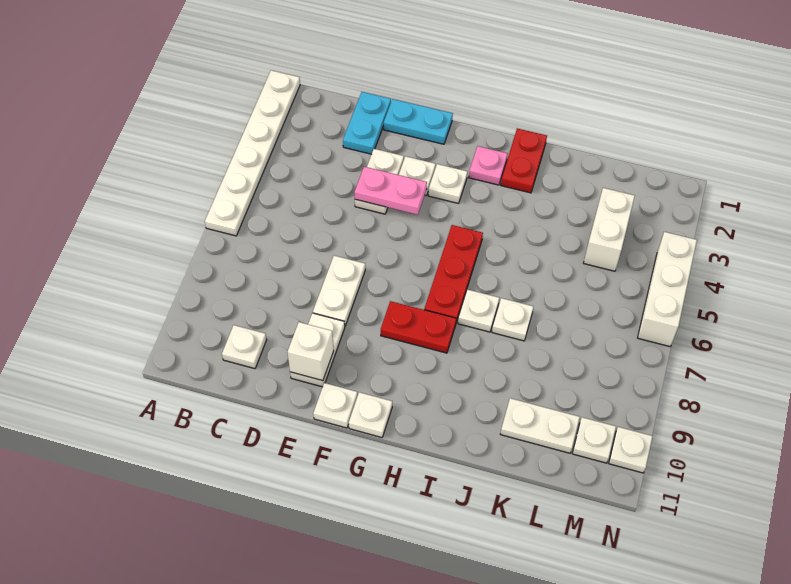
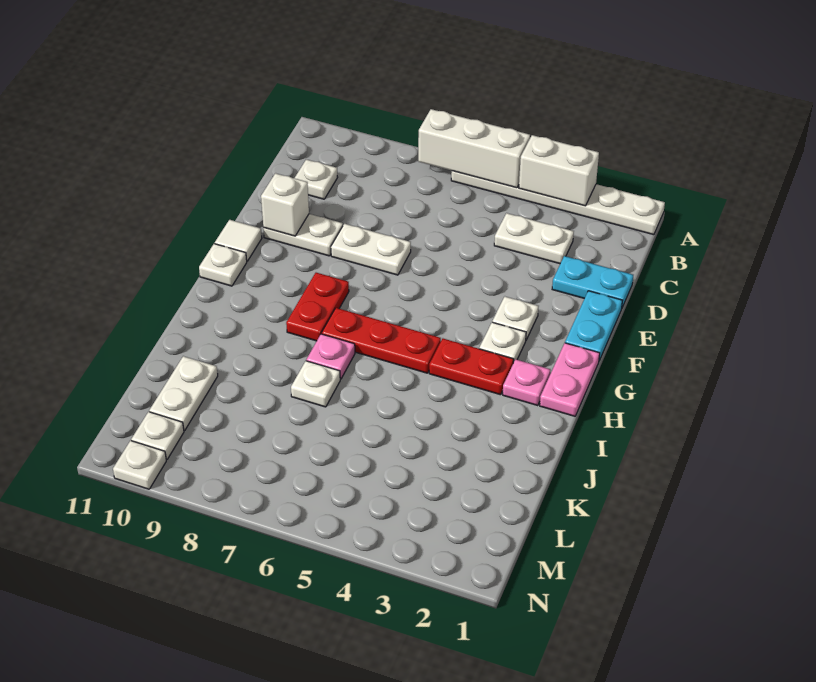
white plate E3:E4 level 1 -> white plate C3:C4 level 1
pink plate E4:F4 level 2 -> pink plate G1:H1 level 1
white plate F11 level 1 -> white tile F11 level 1
red plate I1:I2 level 1 -> red plate H3:H4 level 1
white plate I7 level 1 -> pink plate I7 level 1
white brick L3:L4 level 1 -> white brick A3:A4 level 2
white brick N4:N6 level 1 -> white brick A5:A7 level 2

